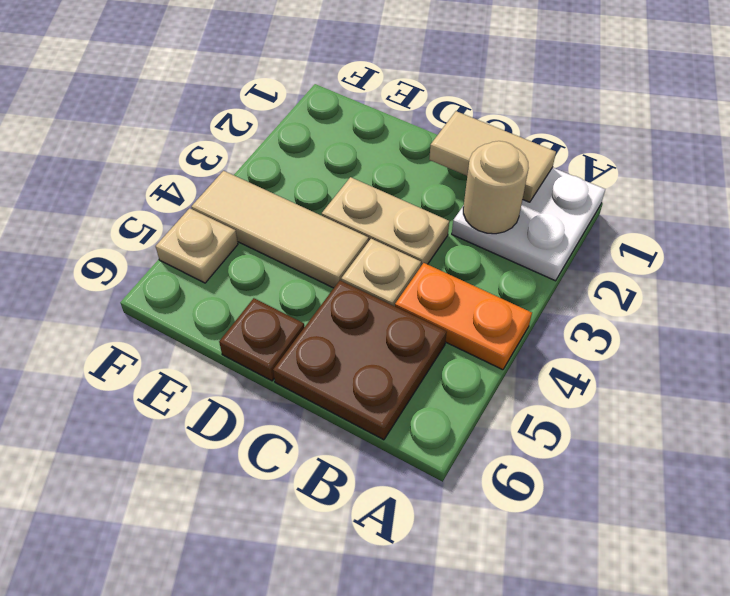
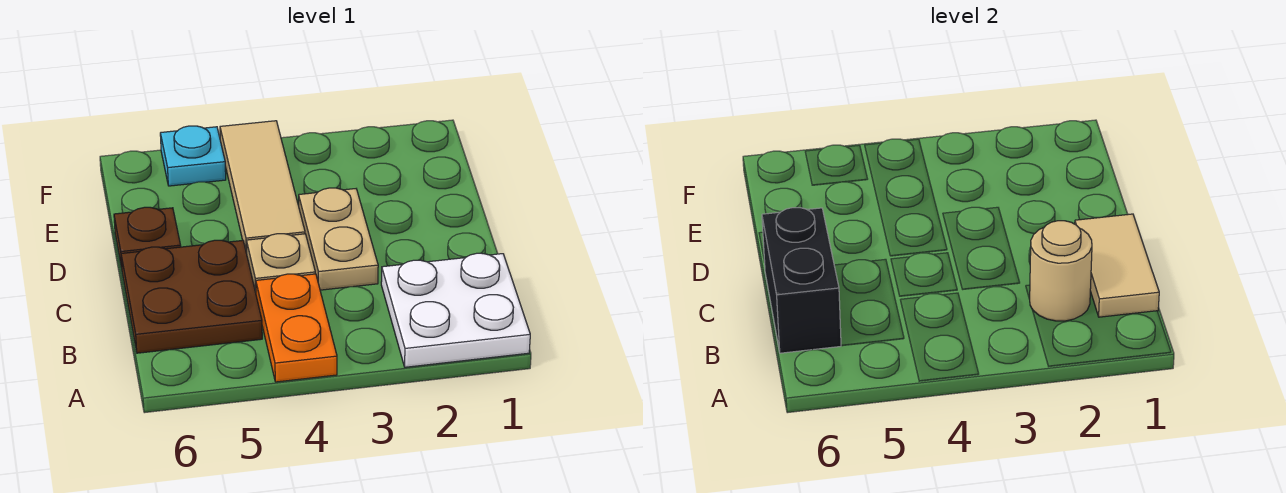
none -> black brick B6:C6 level 2
tan plate F5 level 1 -> cyan plate F5 level 1

